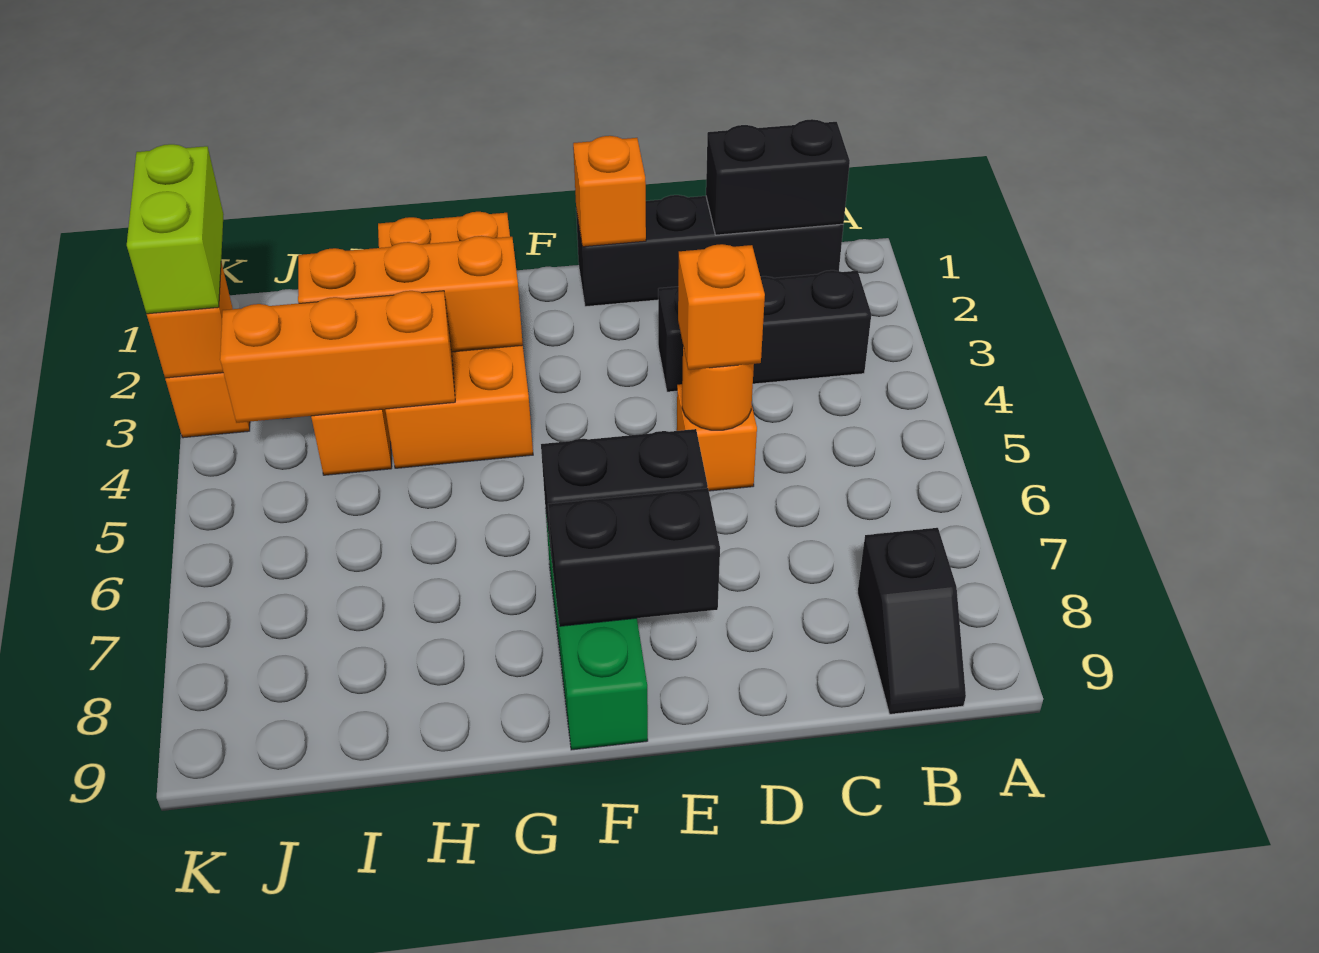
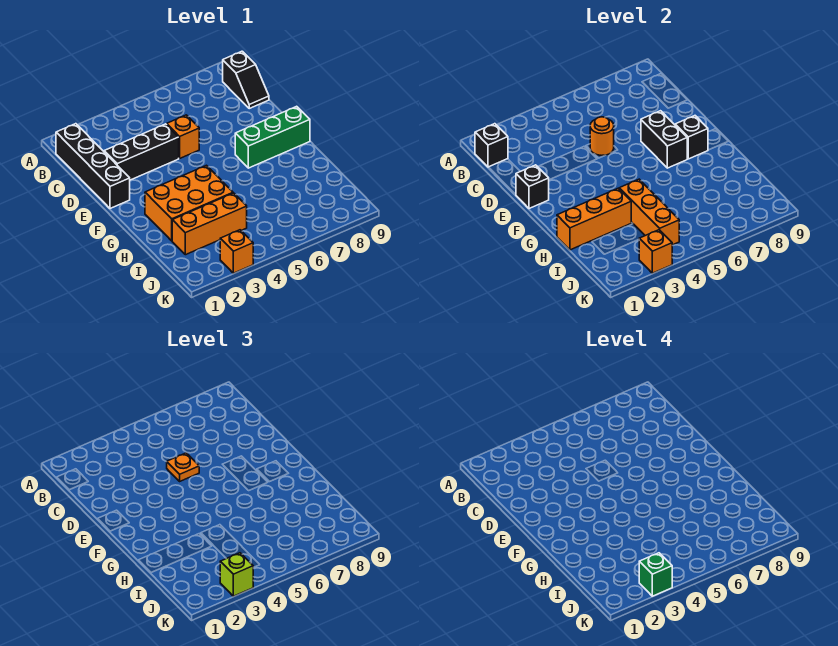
black brick B1:C1 level 2 -> black brick B1 level 2
black brick B3:D3 level 1 -> black brick D2:D4 level 1
black slope B8:B9 level 1 top 8 -> black slope B9:C9 level 1 top B
orange brick D5 level 3 -> orange plate D5 level 3
orange brick E1 level 2 -> black brick E1 level 2
black brick E8:F8 level 2 -> black brick F8 level 2
orange brick G1:H4 level 1 -> orange brick G2:H4 level 1
orange brick G3:I3 level 2 -> orange brick H1:H3 level 2
lime brick K2:K3 level 3 -> lime brick K3 level 3
none -> green brick K3 level 4

